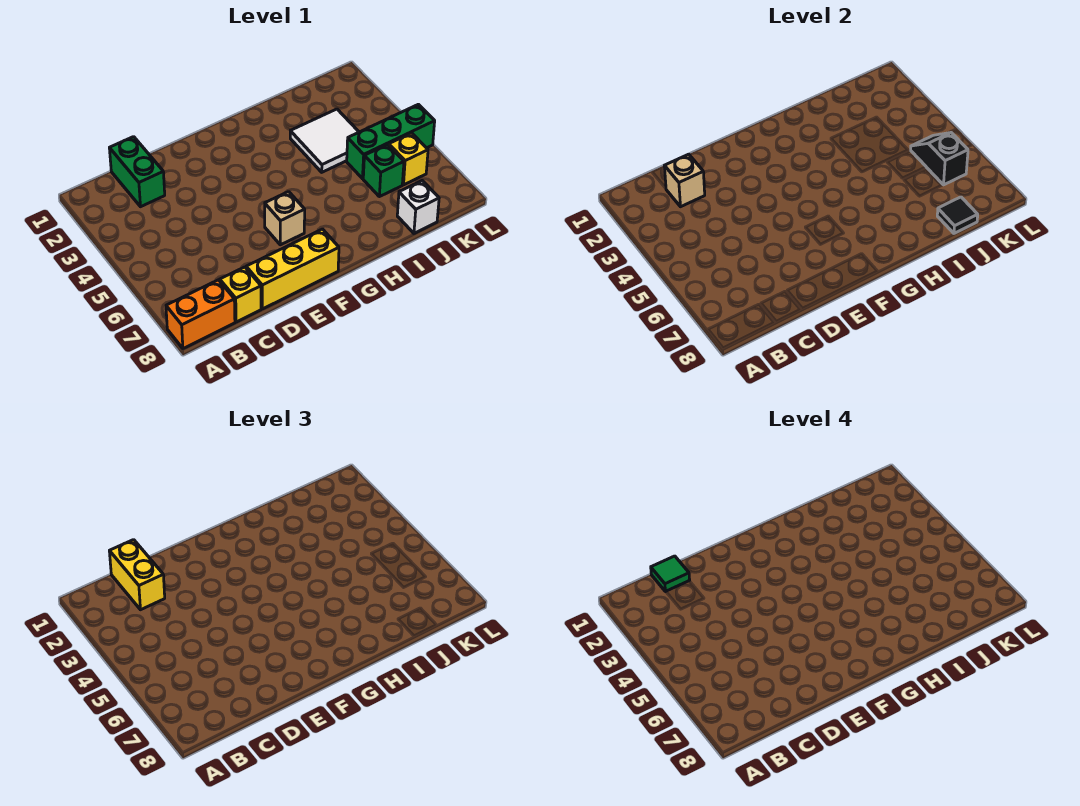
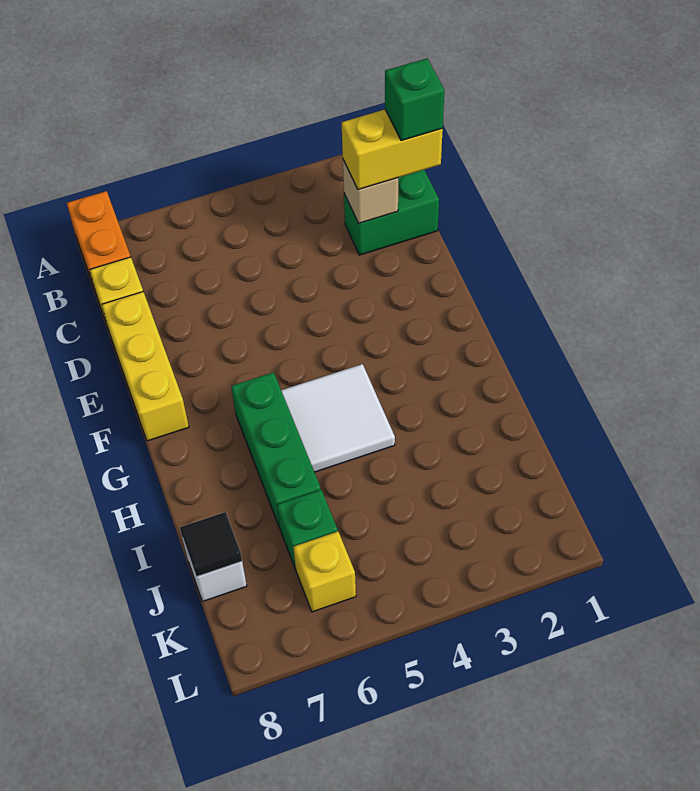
green tile C1 level 4 -> green brick C1 level 4
tan brick F6 level 1 -> none
white tile I3:J4 level 1 -> white tile G4:H5 level 1
green brick J5:L5 level 1 -> green brick G6:I6 level 1
black slope K5:K6 level 2 top 6 -> none

